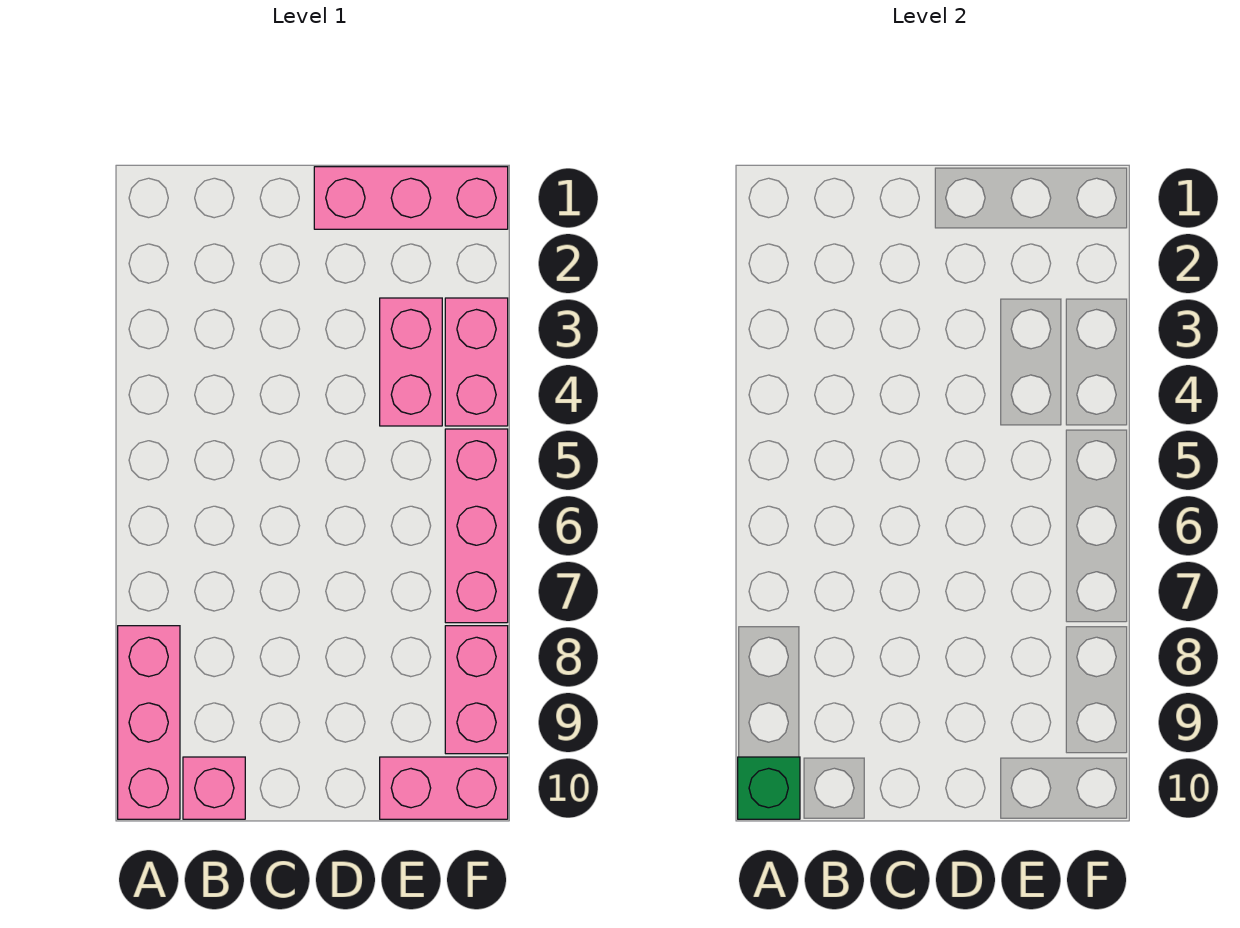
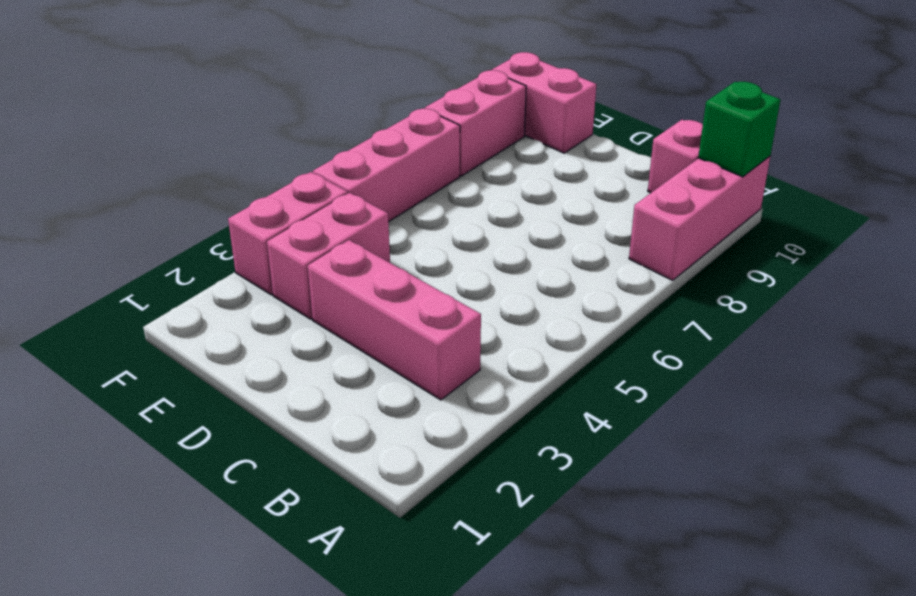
pink brick D1:F1 level 1 -> pink brick B3:D3 level 1

